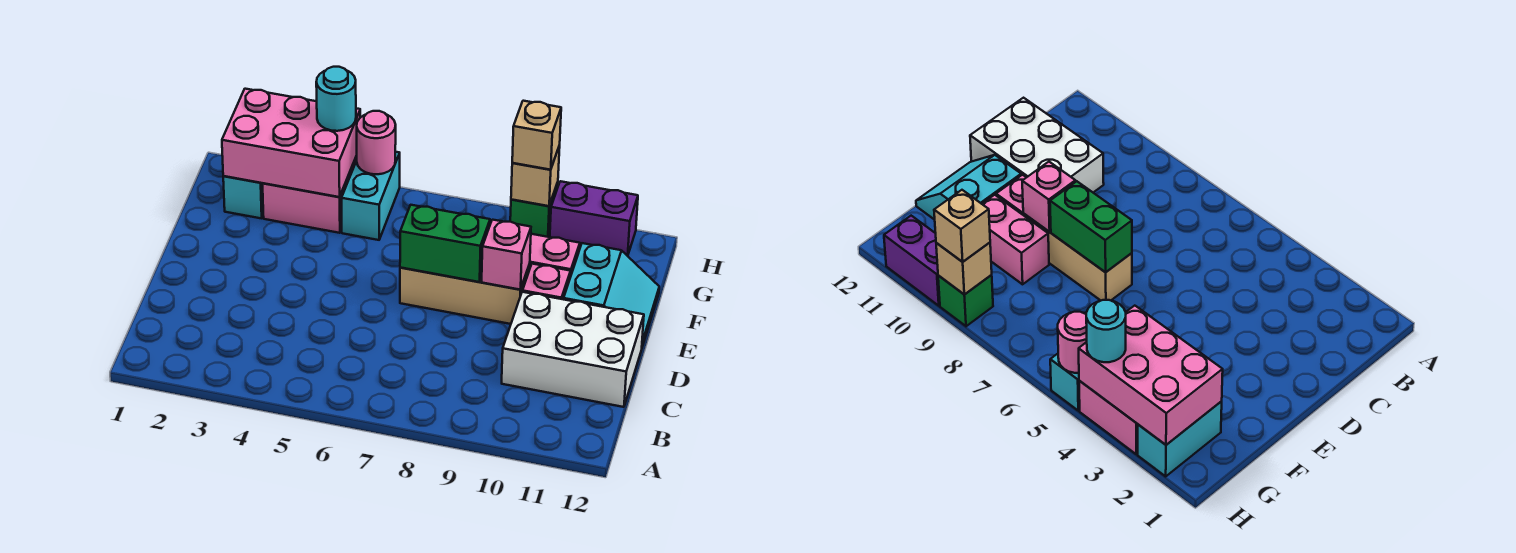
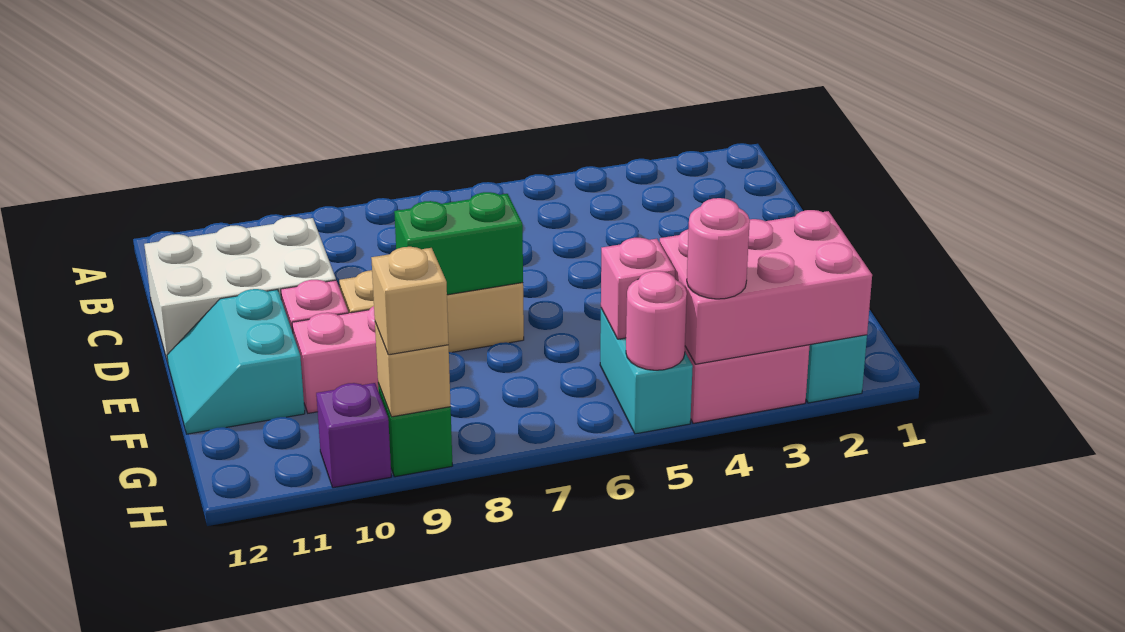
pink brick E9 level 2 -> pink brick G5 level 2
cyan round brick H4 level 3 -> pink round brick H4 level 3
purple brick H10:H11 level 1 -> purple brick H10 level 1

